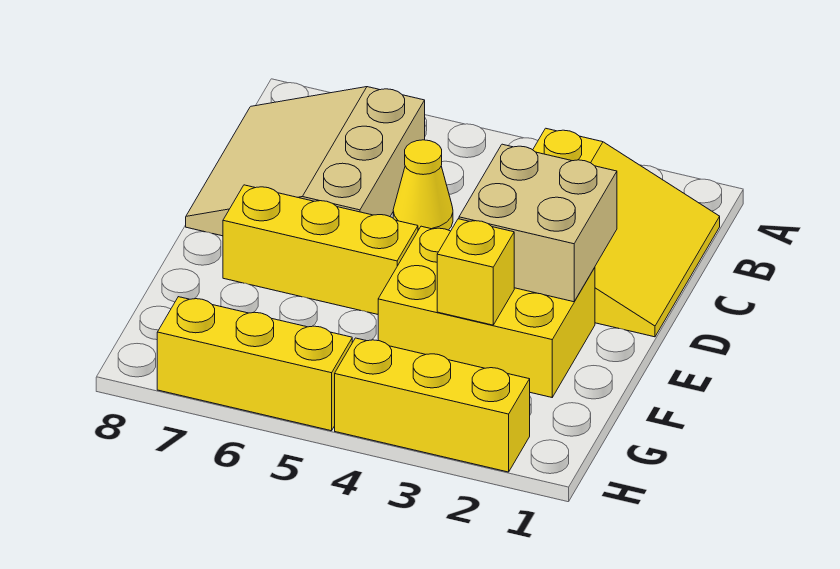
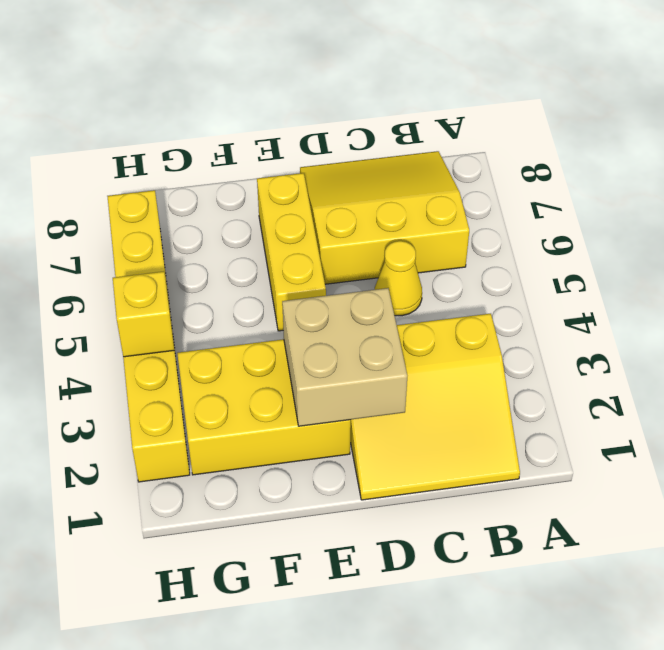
tan slope B6:D8 level 1 top 6 -> yellow slope B6:D8 level 1 top 6
yellow brick E2:F4 level 1 -> yellow brick E2:G3 level 1
yellow brick F3 level 2 -> yellow brick H4 level 2

